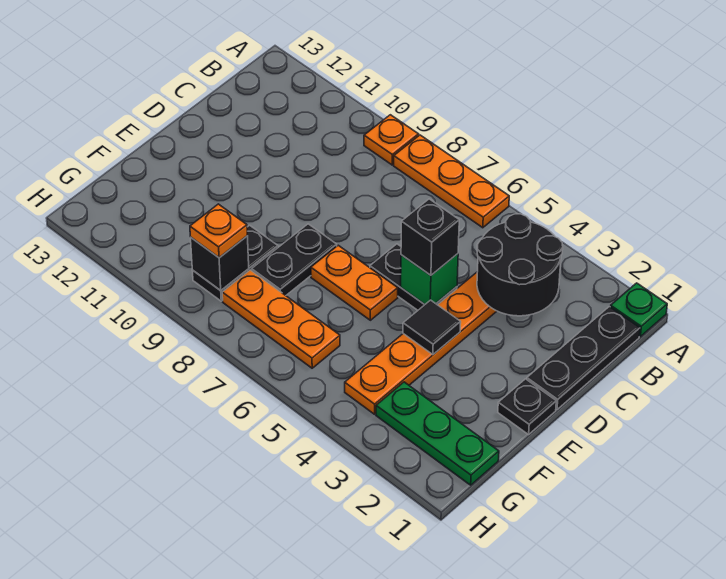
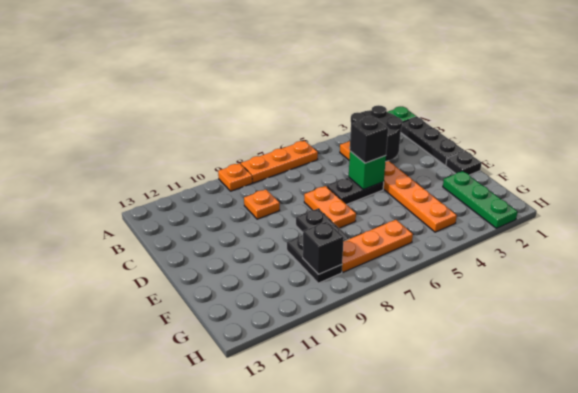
black tile E4 level 2 -> none
orange plate E6:E7 level 1 -> orange plate D7:E7 level 1
green plate G1:G3 level 1 -> green plate F2:H2 level 1
orange plate G9 level 3 -> orange plate C9 level 1

